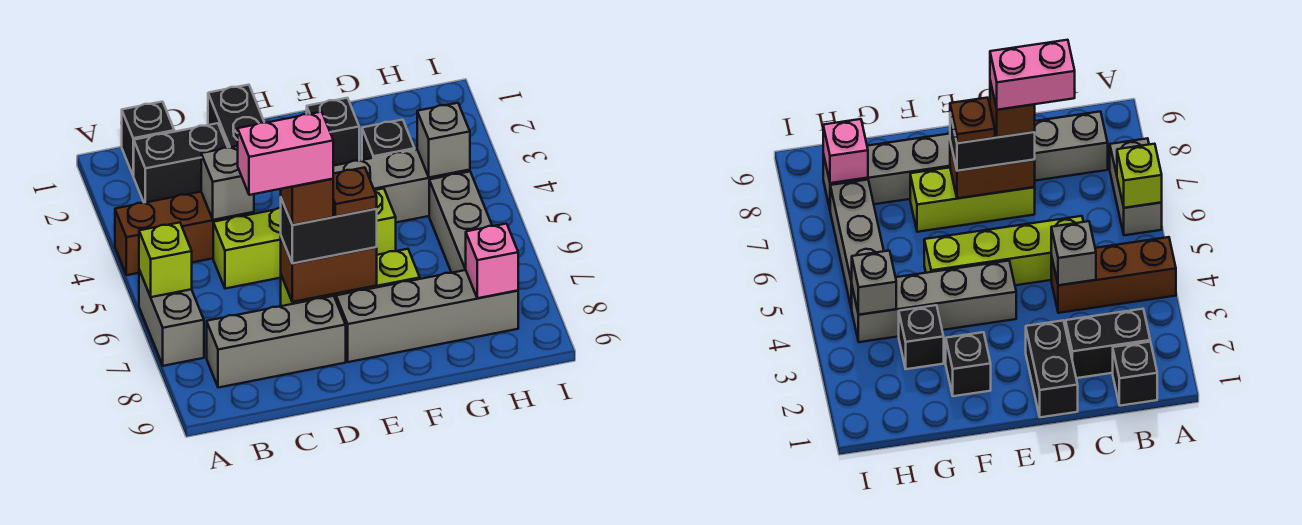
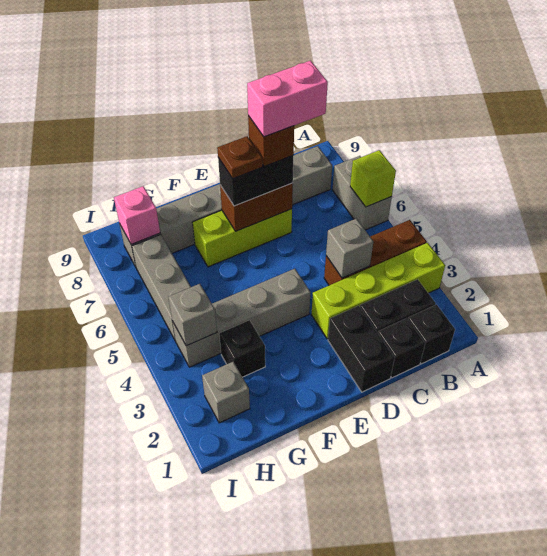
lime brick C5:F5 level 1 -> lime brick A3:D3 level 1
black brick F2 level 1 -> black brick C1 level 1
none -> grey brick H2 level 1

